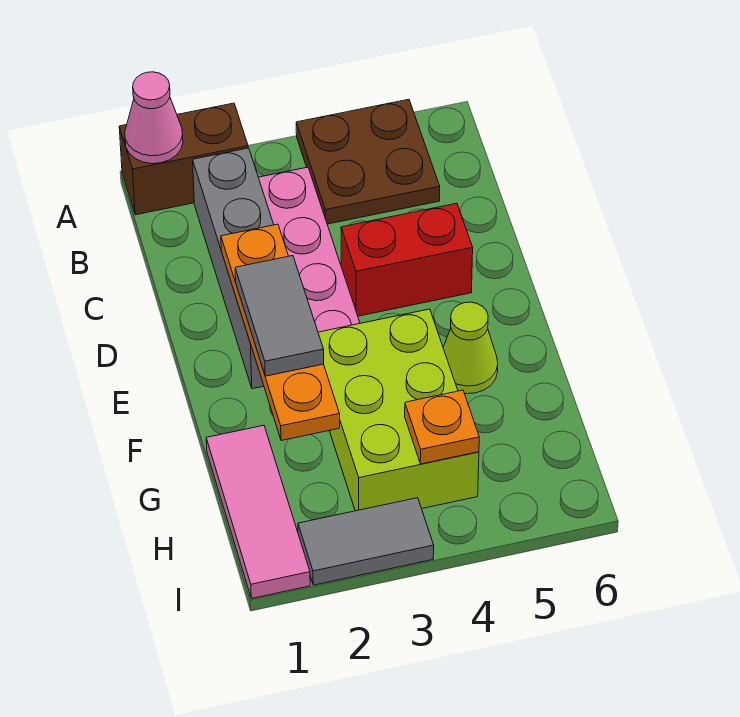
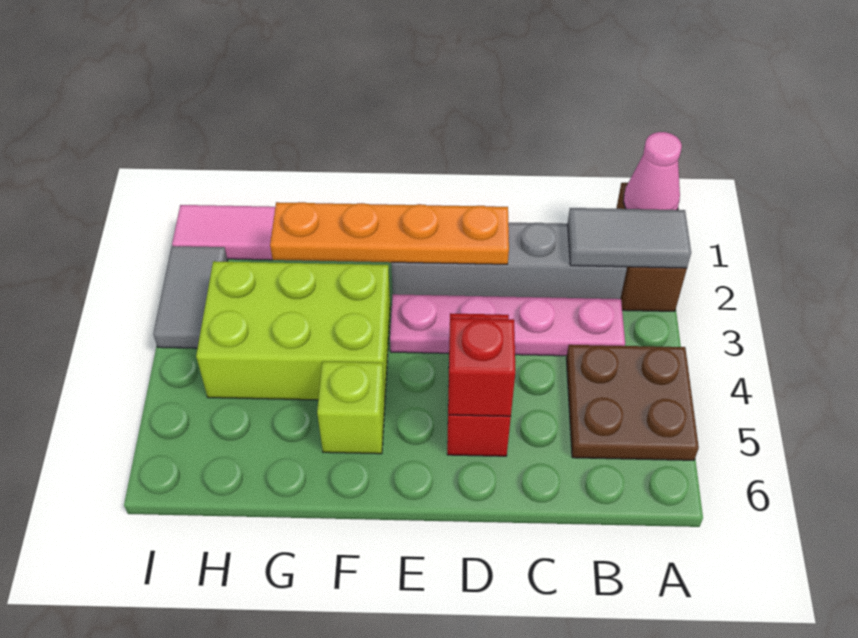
none -> red brick D5 level 2
grey tile E2:F2 level 3 -> grey tile A2:B2 level 2
lime cone F5 level 1 -> lime brick F5 level 1
orange plate H4 level 2 -> none

